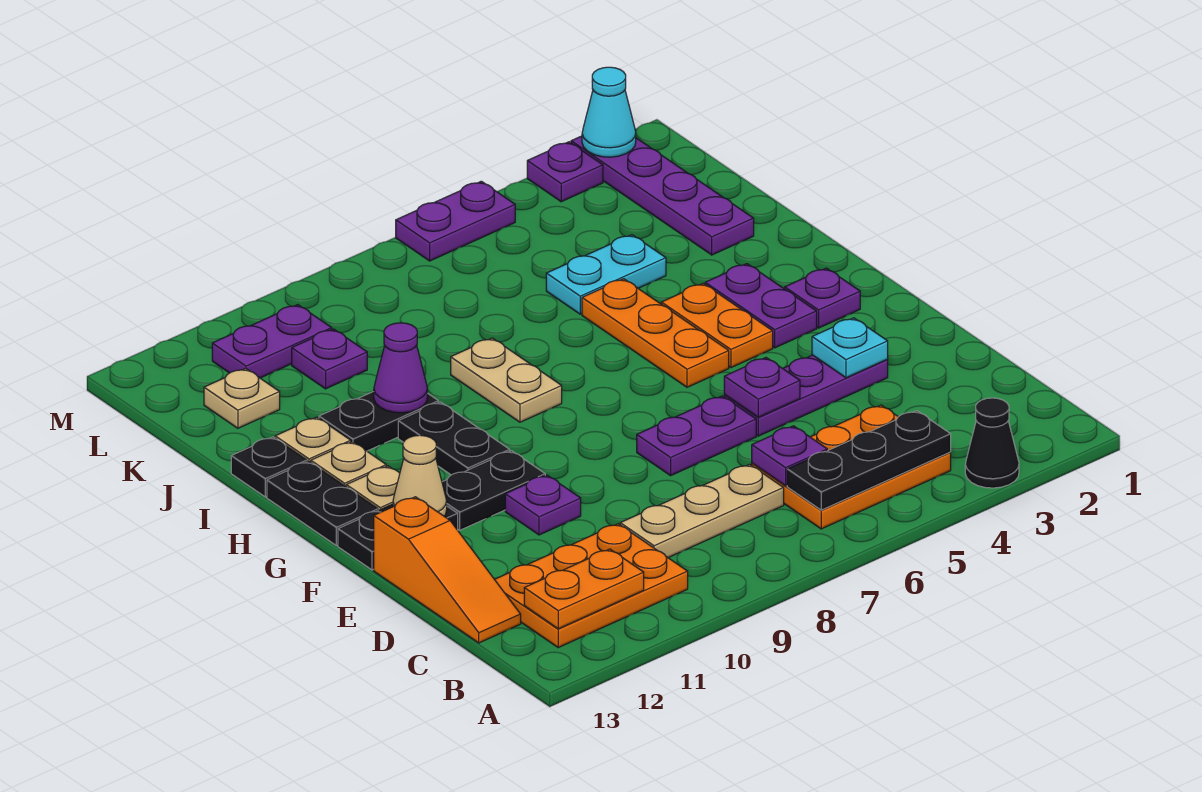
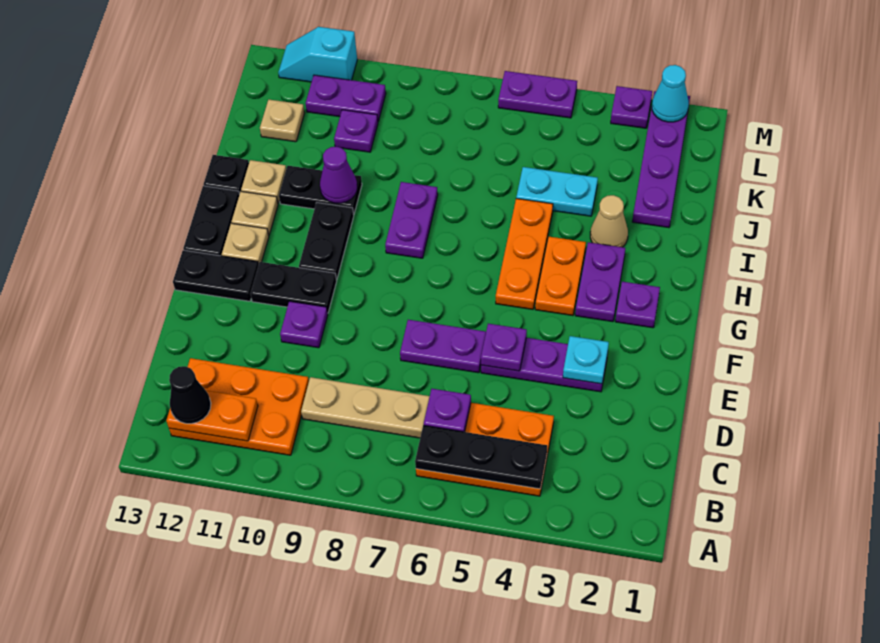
black cone A3 level 1 -> black cone B12 level 3
orange slope C13:E13 level 1 top E -> none
tan cone F12 level 2 -> tan cone I3 level 1
tan plate H8:I8 level 1 -> purple plate H8:I8 level 1
none -> cyan slope M11:M12 level 1 top 11

